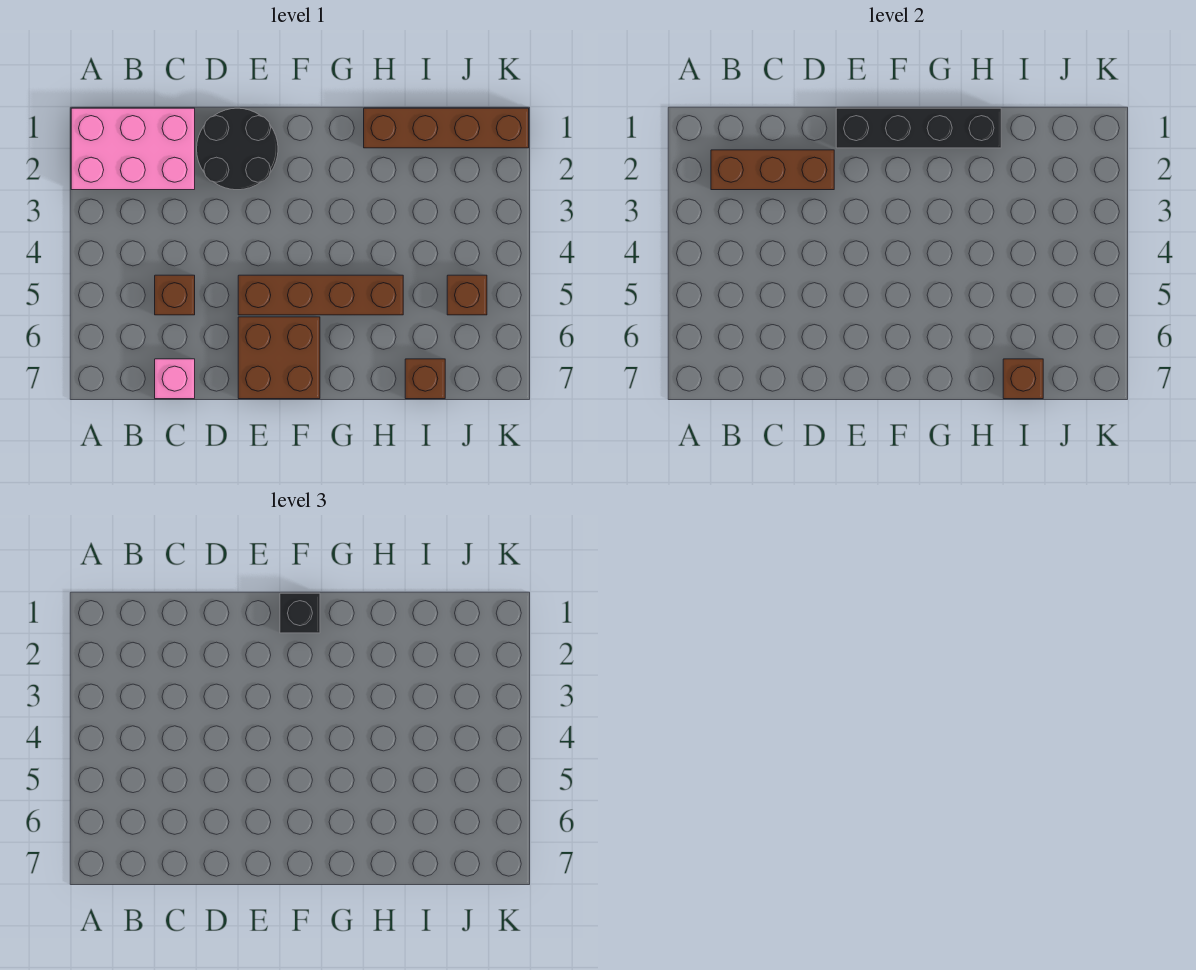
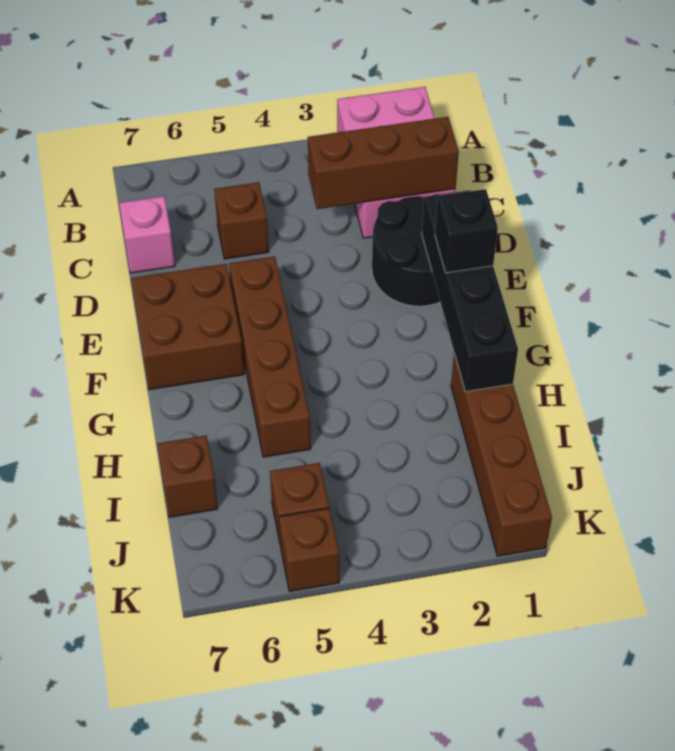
brown brick B2:D2 level 2 -> brown brick C1:C3 level 2
brown brick I7 level 2 -> brown brick K5 level 1

